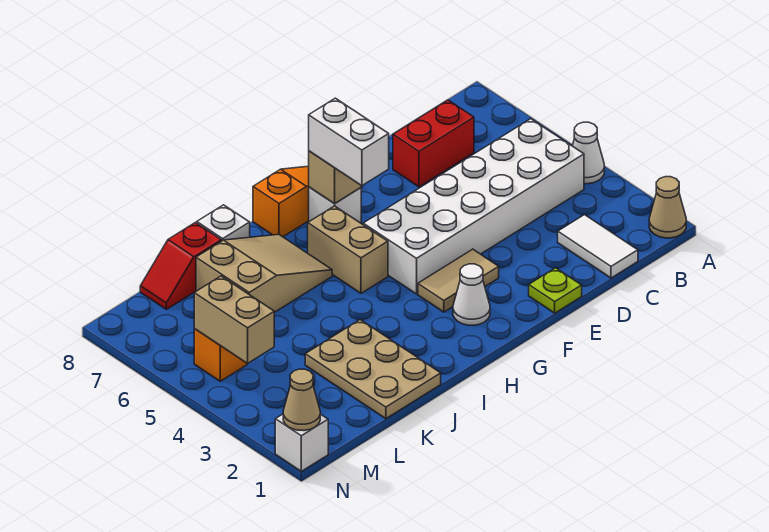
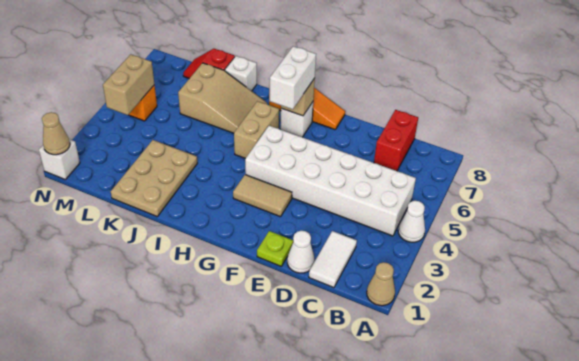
red brick C7:D7 level 1 -> red brick C7:C8 level 1
white cone G2 level 1 -> white cone D1 level 1

